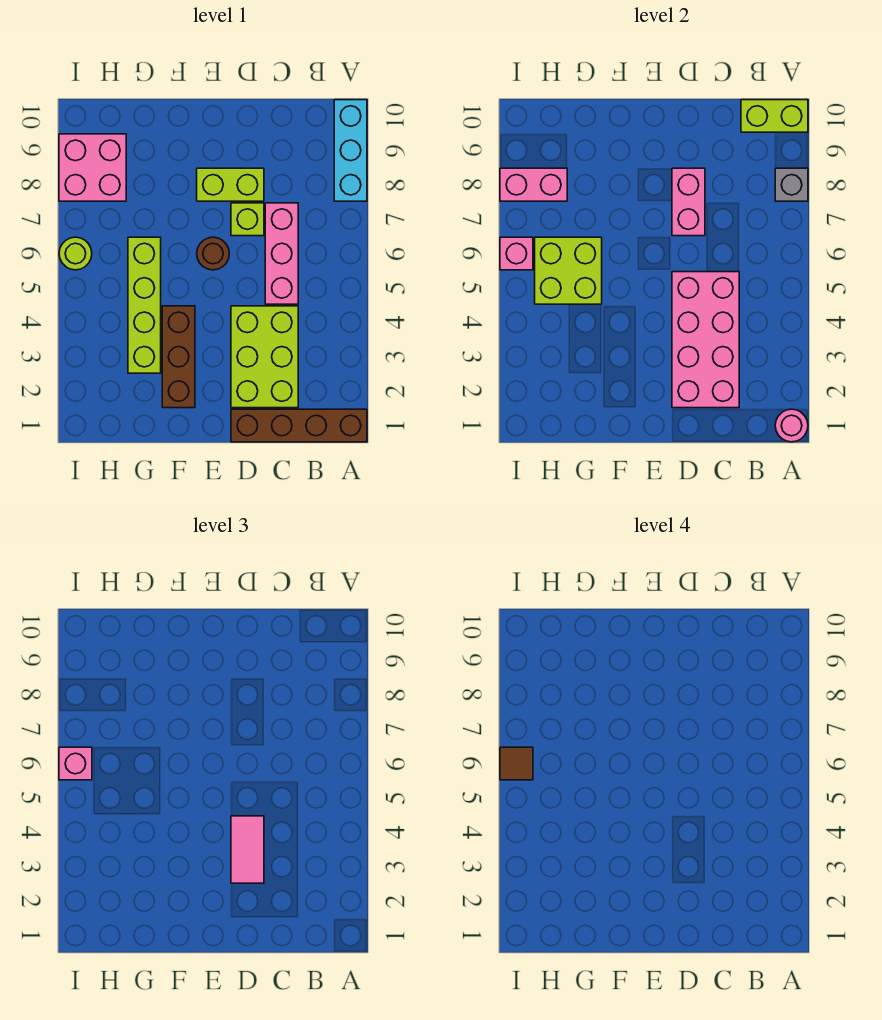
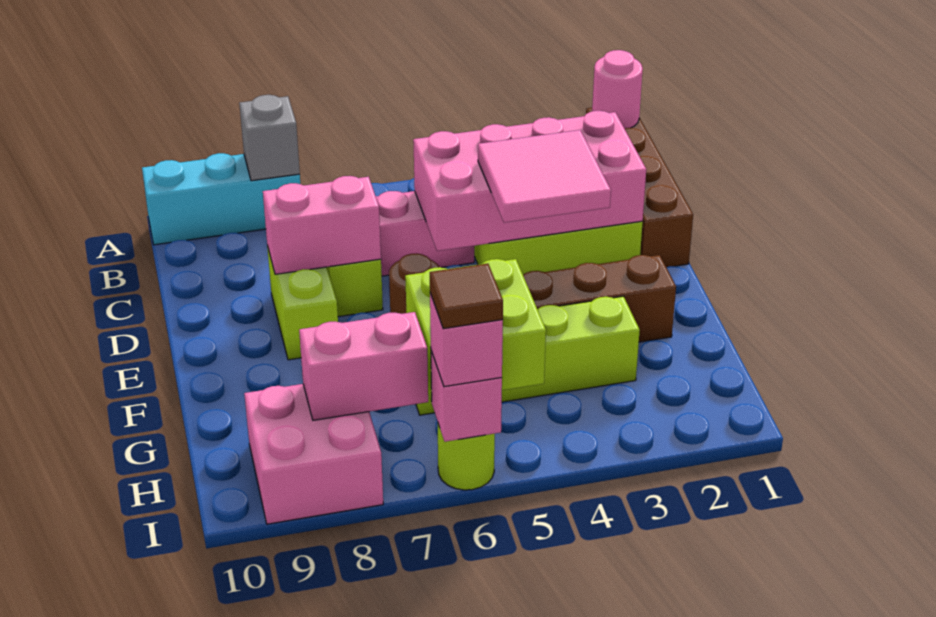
lime brick A10:B10 level 2 -> none
pink tile D3:D4 level 3 -> pink tile D3:E4 level 3
pink brick H8:I8 level 2 -> pink brick H7:H8 level 2

